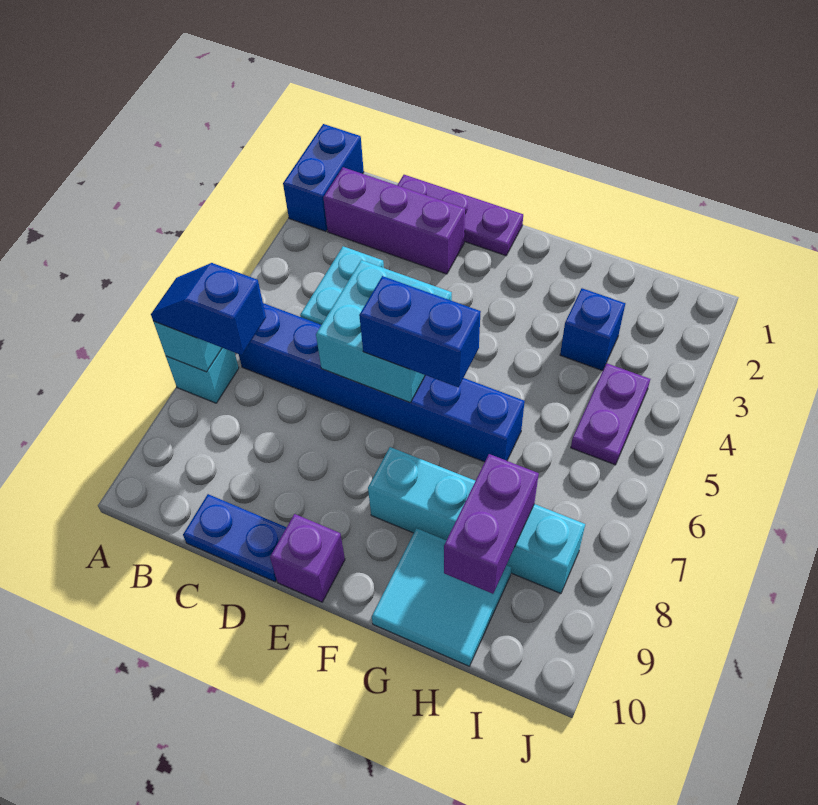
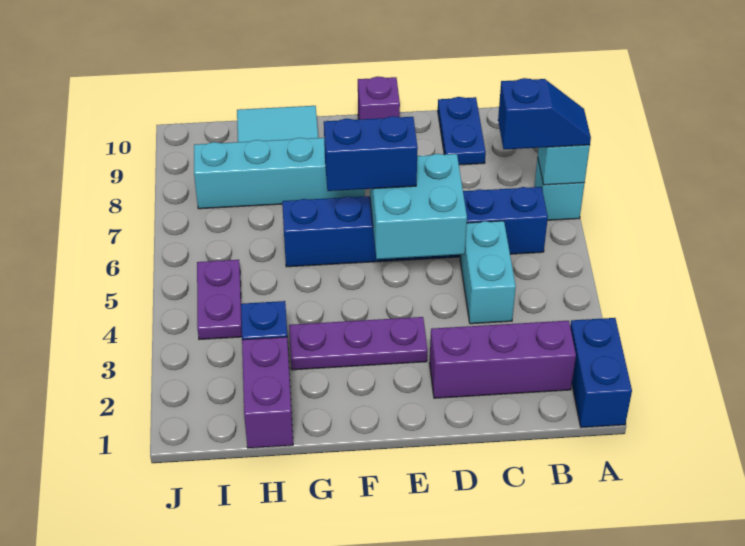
purple plate C1:E1 level 1 -> purple plate E3:G3 level 1
blue plate C10:D10 level 1 -> blue plate C9:C10 level 1
purple brick H8:H9 level 2 -> purple brick H1:H2 level 1

